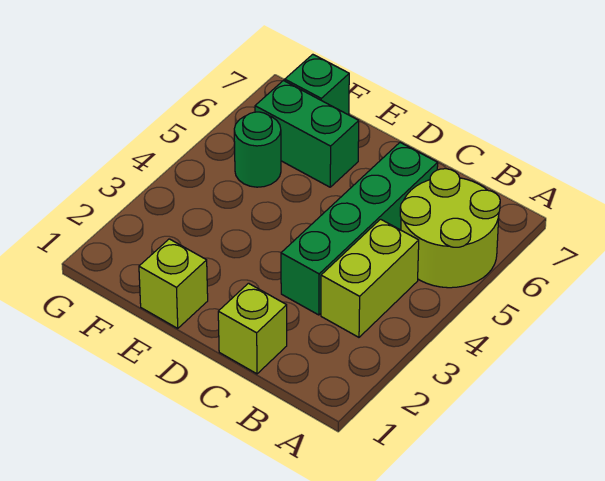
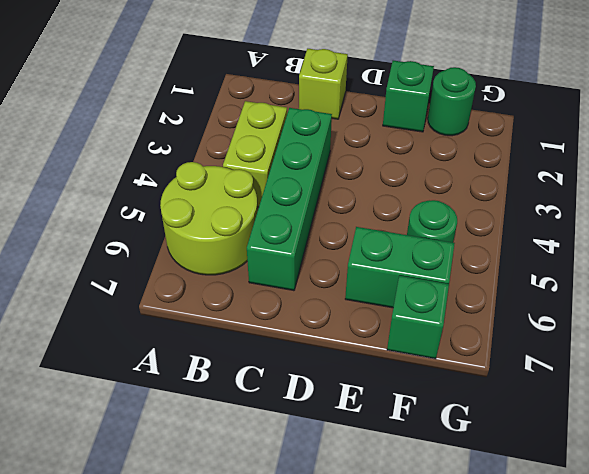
lime brick E1 level 1 -> green brick E1 level 1
none -> green round brick F1 level 1

